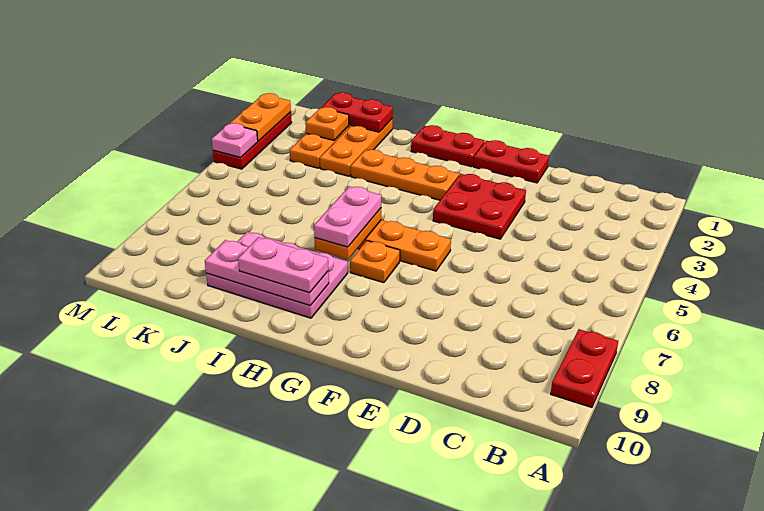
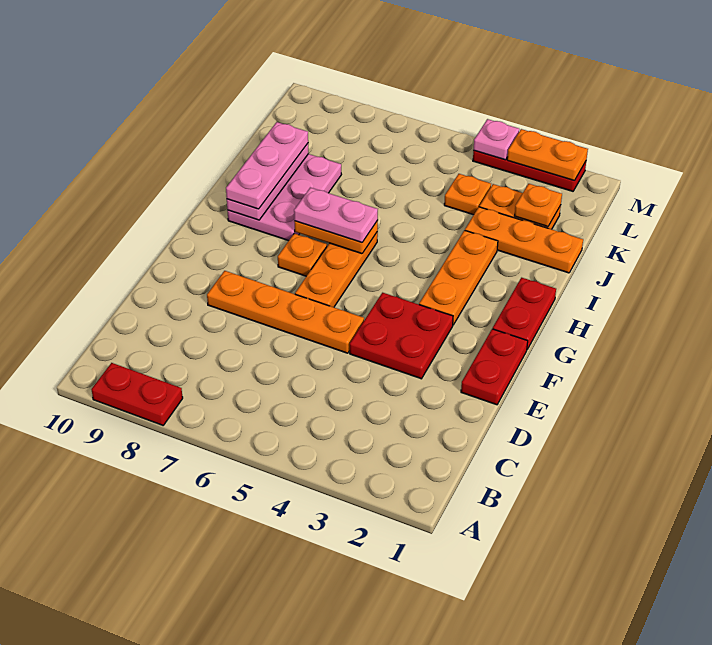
none -> orange plate E5:E8 level 1
pink plate H9:I9 level 3 -> pink plate H9:J9 level 3
red plate J1:K1 level 2 -> none
none -> orange plate K4 level 1

